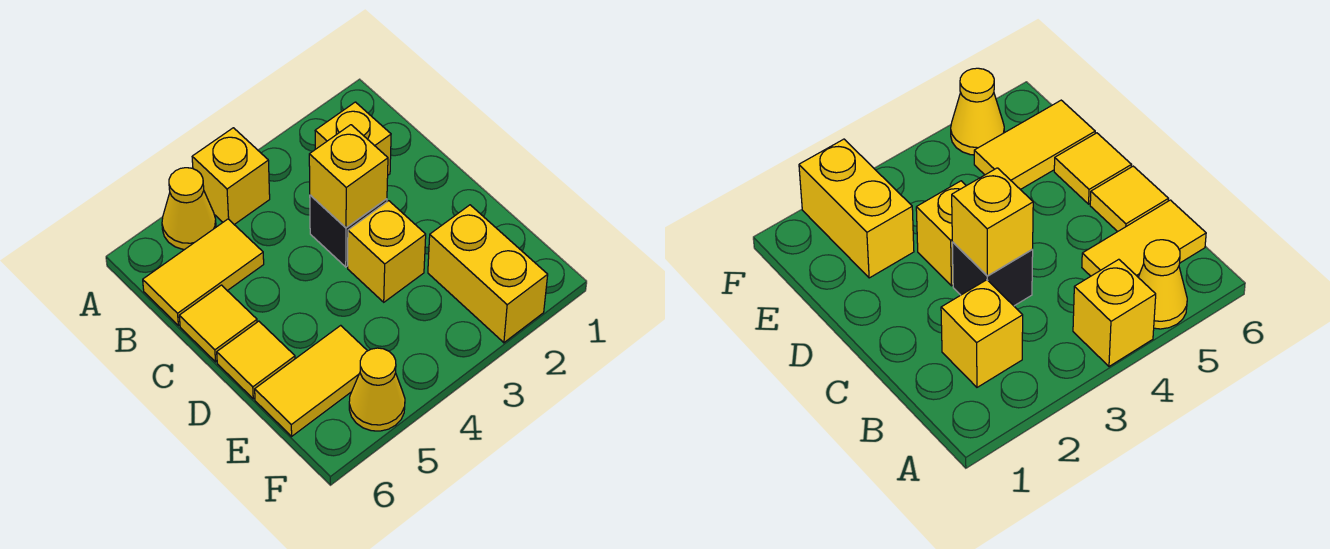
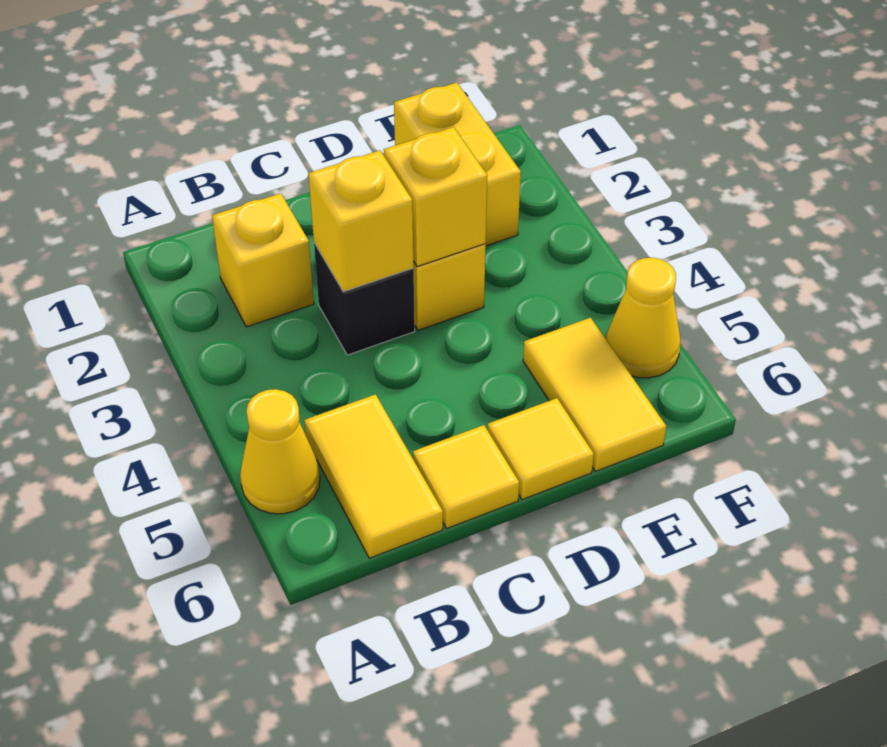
yellow brick A4 level 1 -> yellow brick D3 level 2
yellow brick E2:F2 level 1 -> yellow brick E1:E2 level 1

